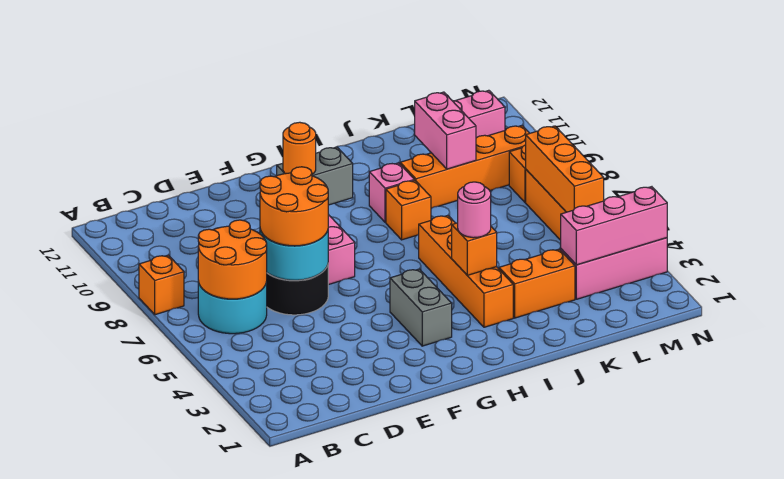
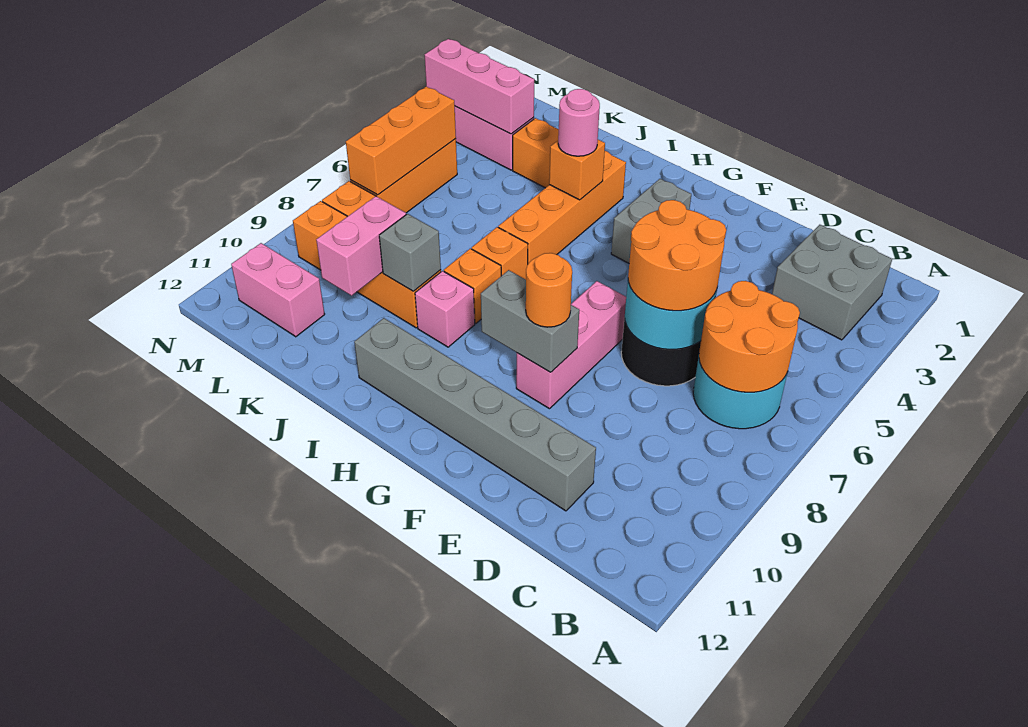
orange brick A8 level 1 -> orange brick I7 level 1
none -> grey brick B2:C3 level 1
none -> grey brick D11:I11 level 1
none -> grey brick J9 level 2

